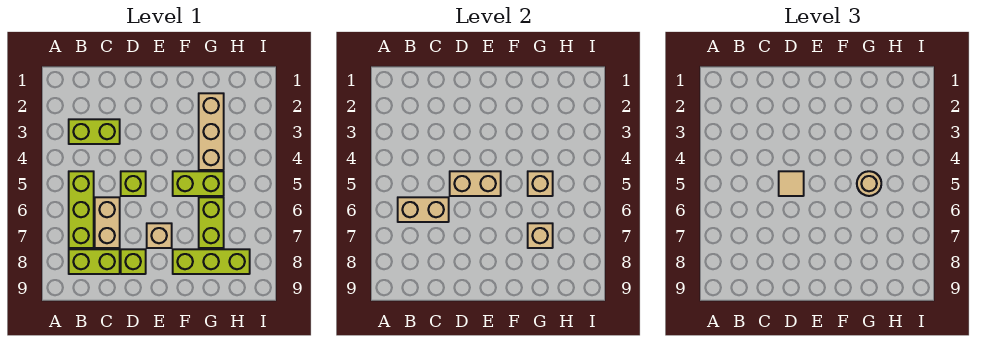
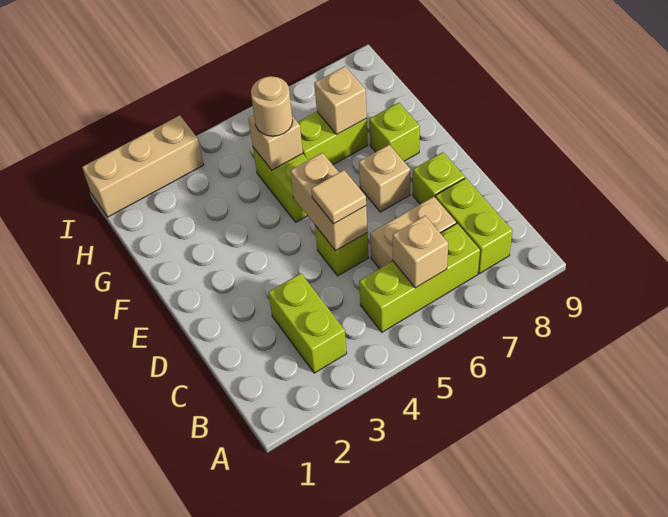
tan brick B6:C6 level 2 -> tan brick B6 level 2
lime brick F8:H8 level 1 -> lime brick F8 level 1
tan brick G2:G4 level 1 -> tan brick I1:I3 level 1

